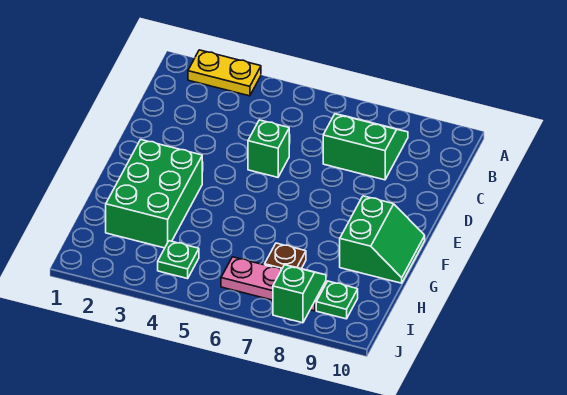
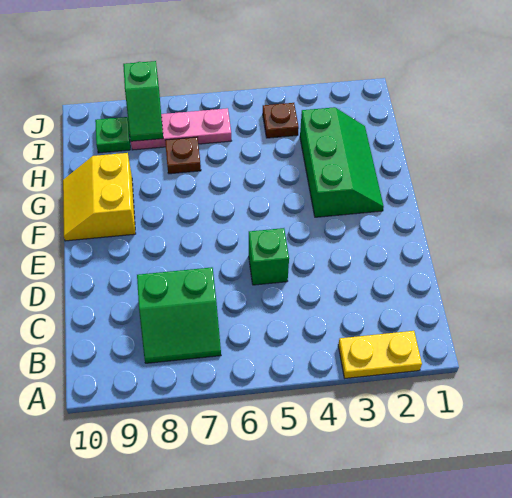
green brick F2:H3 level 1 -> green slope F2:H3 level 1 top 3
green slope F9:G10 level 1 top 9 -> yellow slope F9:G10 level 1 top 9
green plate I4 level 1 -> brown plate I4 level 1

